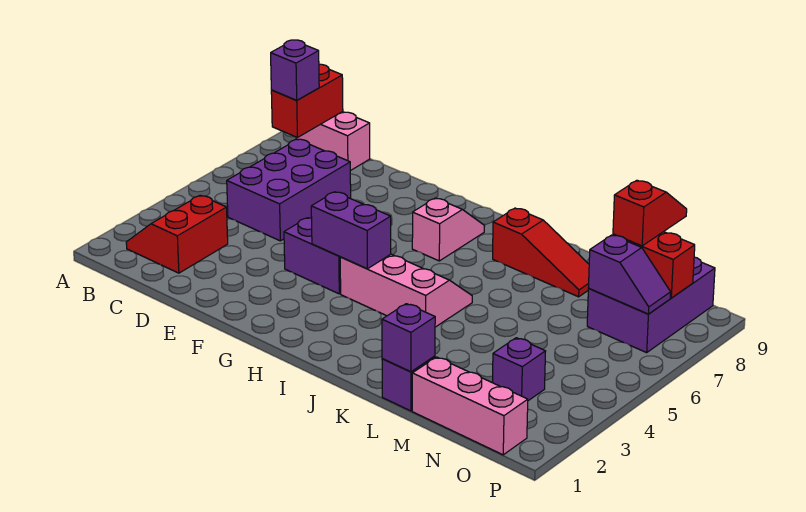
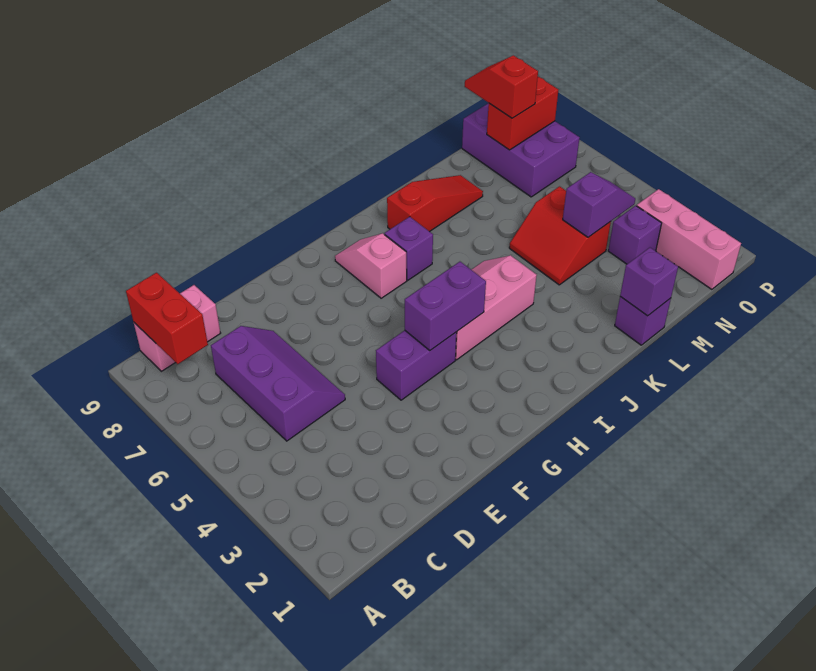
red slope B2:C3 level 1 top C -> red slope L4:M5 level 1 top M
purple brick B8 level 3 -> purple brick I7 level 1
purple brick C5:D7 level 1 -> purple slope C5:D7 level 1 top C
pink brick M1:O1 level 1 -> pink brick O1:O3 level 1
purple slope N7:O7 level 2 top N -> purple slope M4:N4 level 2 top M

